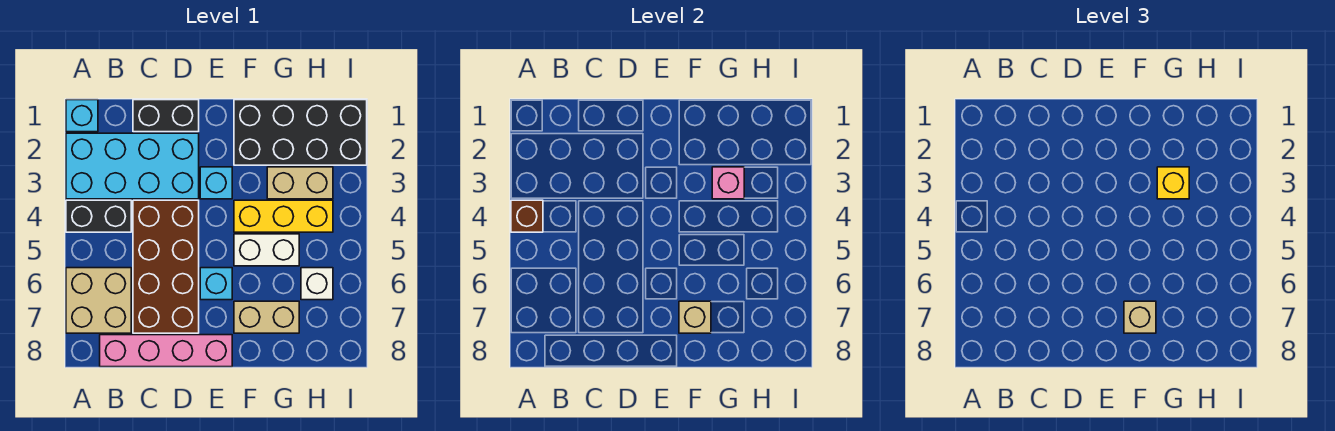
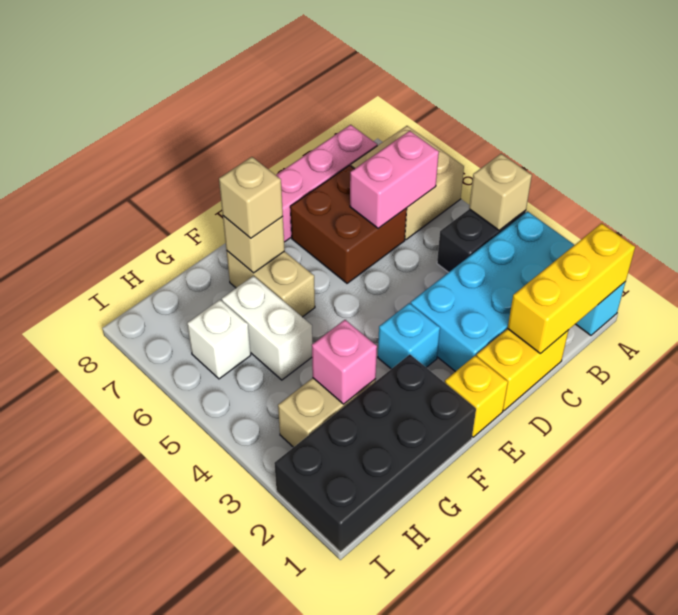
brown brick A4 level 2 -> tan brick A4 level 2
none -> pink brick B6:C6 level 2
black brick C1:D1 level 1 -> yellow brick C1:D1 level 1
brown brick C4:D7 level 1 -> brown brick C6:D7 level 1
cyan brick E6 level 1 -> none
yellow brick F4:H4 level 1 -> yellow brick A1:C1 level 2
white brick F5:G5 level 1 -> white brick G5:G6 level 1
tan brick F7:G7 level 1 -> tan brick F6:F7 level 1
yellow brick G3 level 3 -> yellow brick E1 level 1

